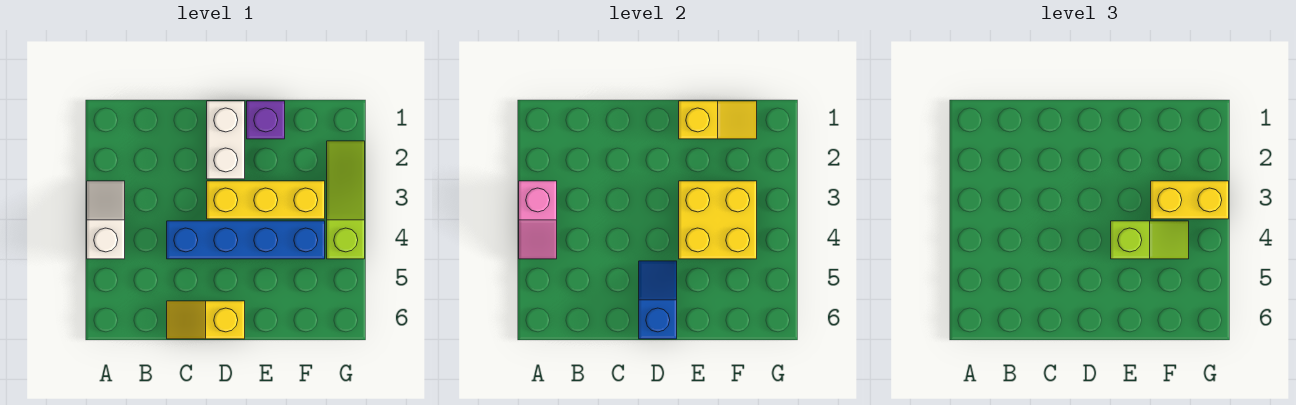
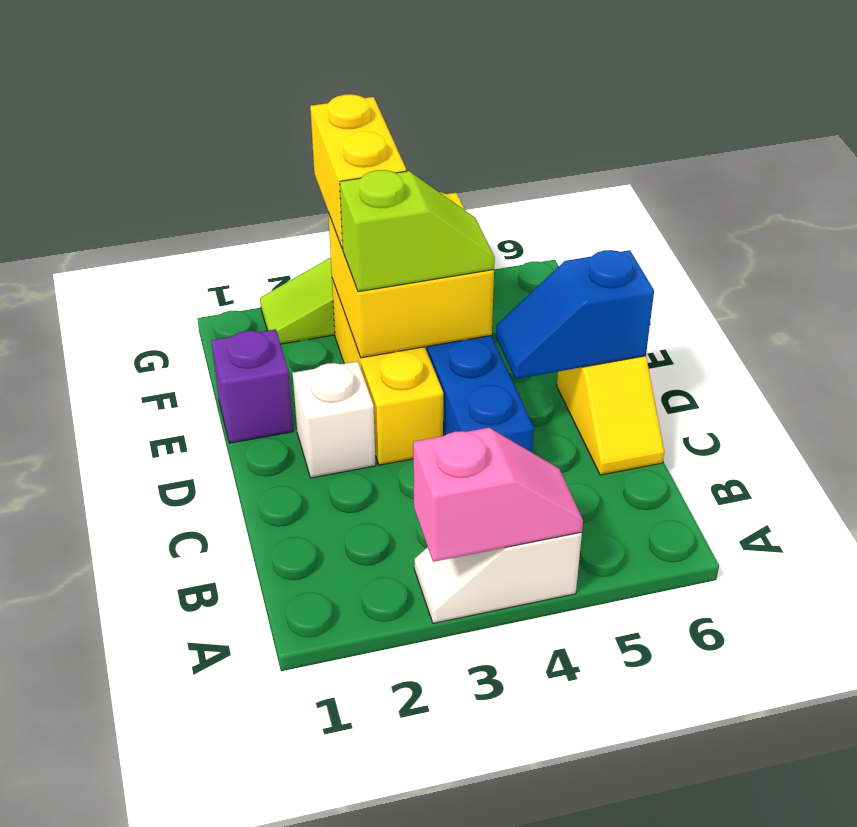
white brick D1:D2 level 1 -> white brick D2 level 1
yellow slope E1:F1 level 2 top E -> none
lime slope E4:F4 level 3 top E -> lime slope E3:E4 level 3 top 3

